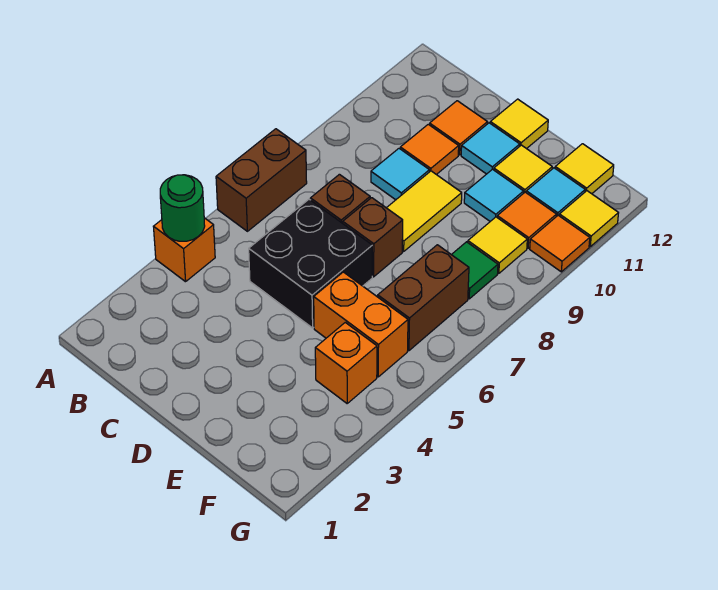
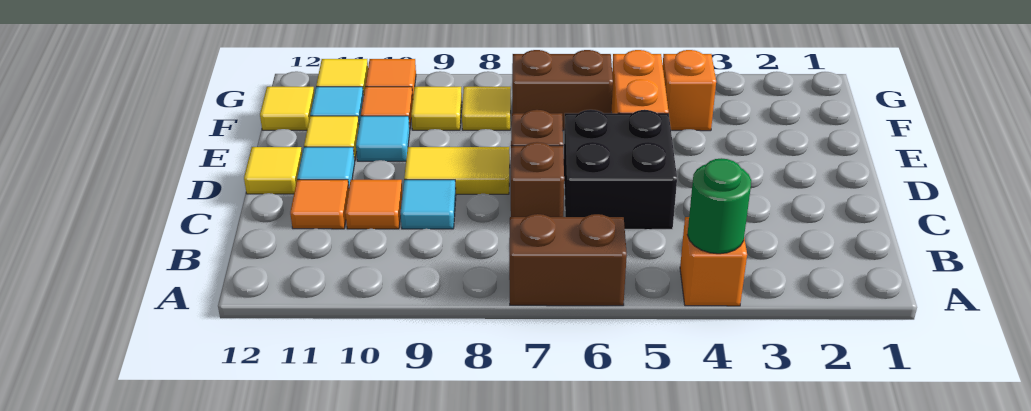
green tile F8 level 1 -> yellow tile F8 level 1

